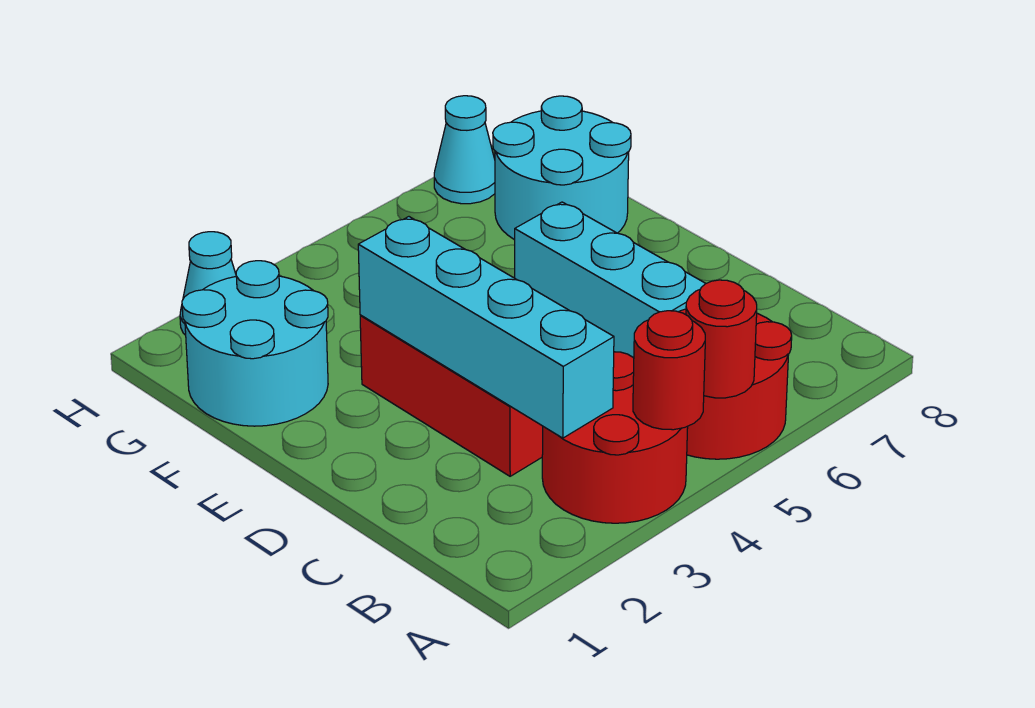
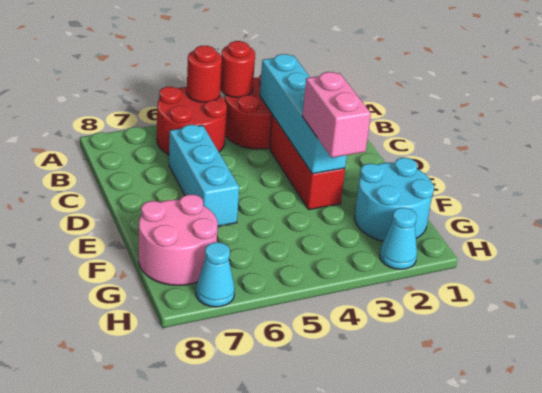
none -> pink brick E3:F3 level 3
cyan round brick F7:G8 level 1 -> pink round brick F7:G8 level 1

